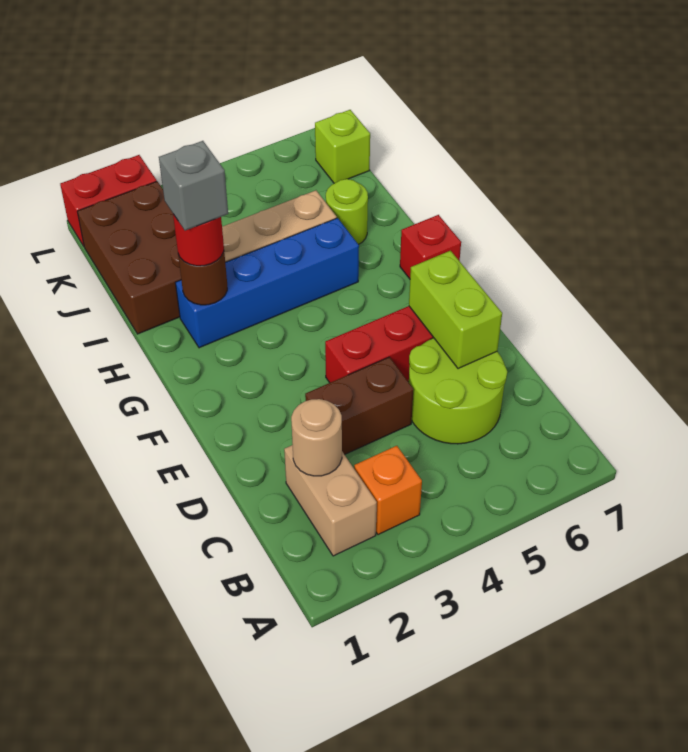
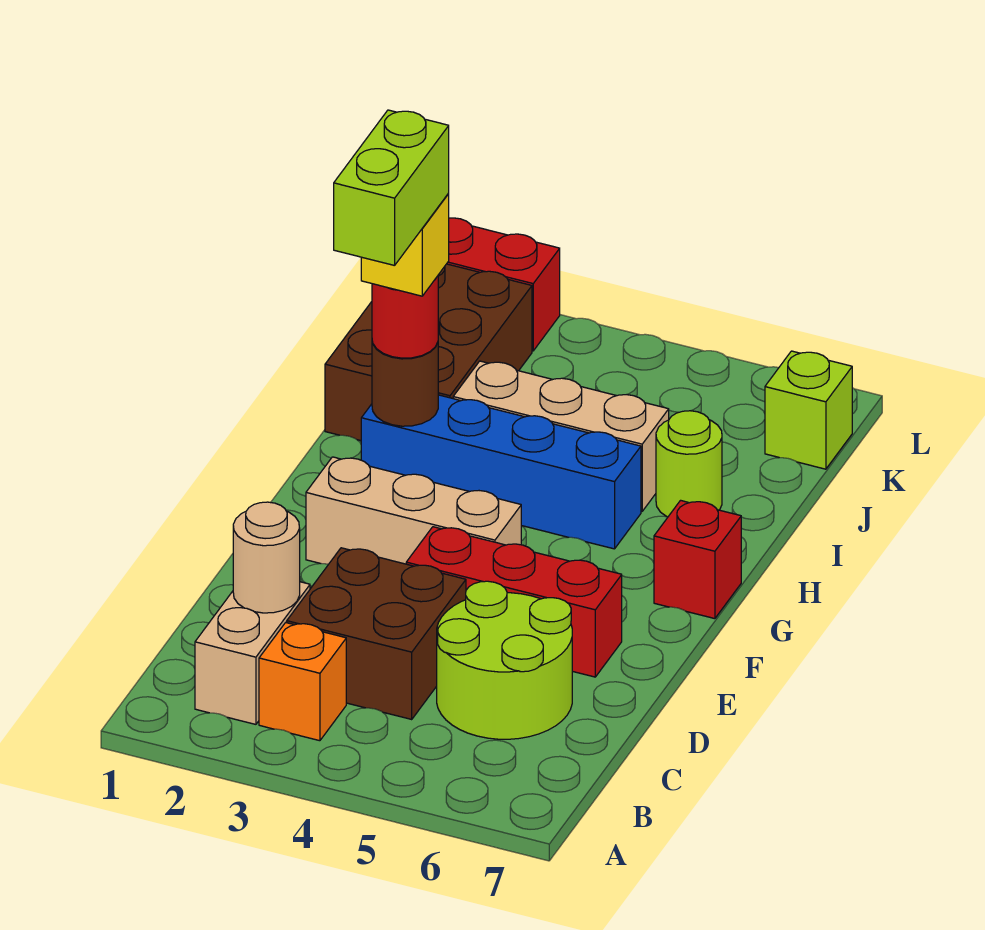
brown brick D3:D4 level 1 -> brown brick C3:D4 level 1
lime brick D6:E6 level 2 -> lime brick G2:H2 level 5
none -> tan brick F2:F4 level 1
grey brick H2 level 4 -> yellow brick H2 level 4

